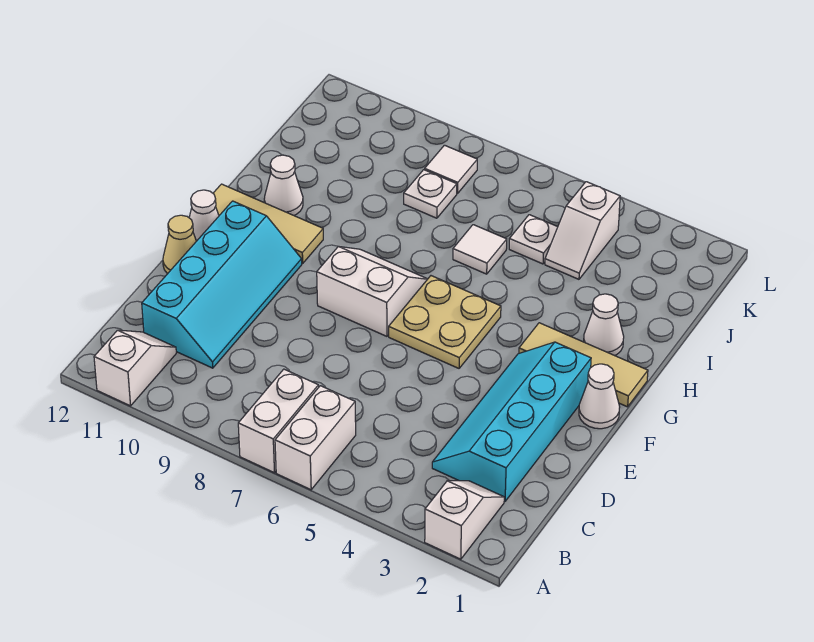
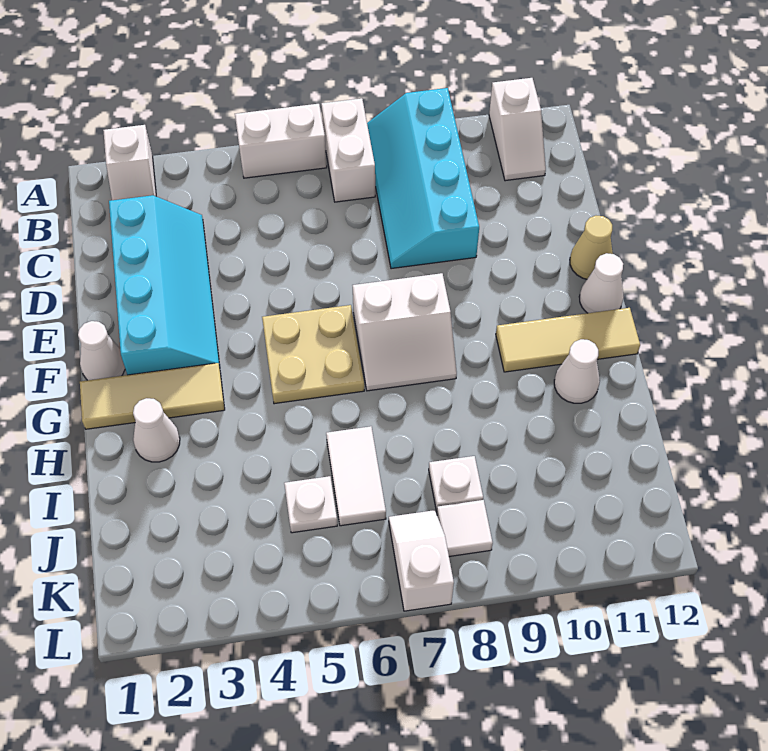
white brick A6:B6 level 1 -> white brick A5:A6 level 1
cyan slope C10:F11 level 1 top 11 -> cyan slope A8:D9 level 1 top 9
white tile I6 level 1 -> white tile I6:J6 level 1
white slope J4:K4 level 1 top K -> white slope K7:L7 level 1 top L

